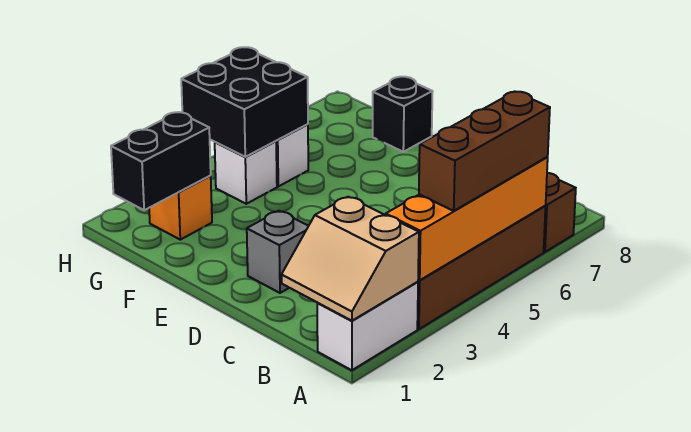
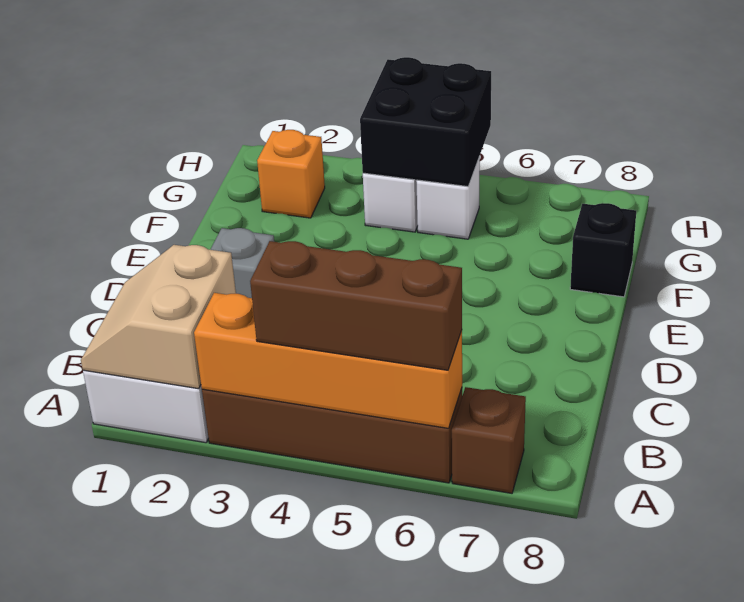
black brick G1:G2 level 2 -> none

